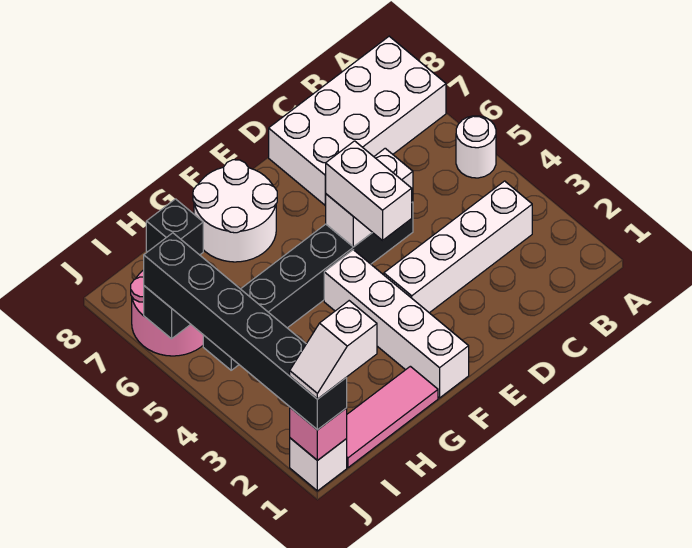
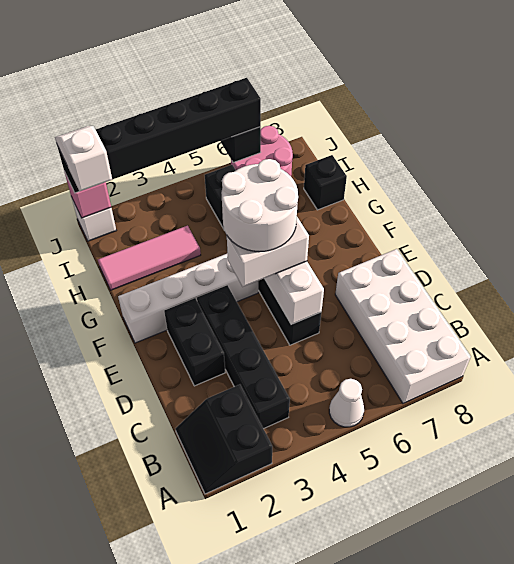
none -> black slope A1:B2 level 1 top 2
white round brick A5 level 1 -> white cone A5 level 1
white brick B3:E3 level 1 -> black brick B3:E3 level 1
none -> black brick D2:E2 level 1
white round brick F7:G8 level 1 -> white round brick E4:F5 level 4
pink tile G1:I1 level 1 -> pink tile H1:H3 level 1

